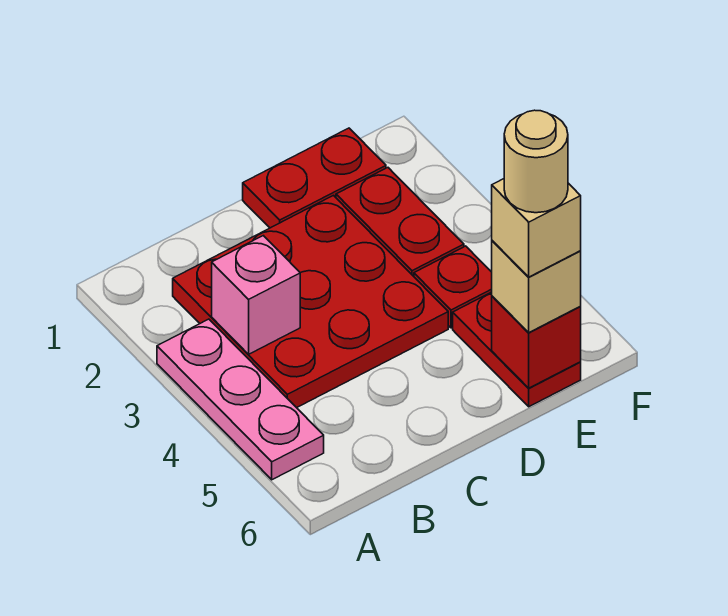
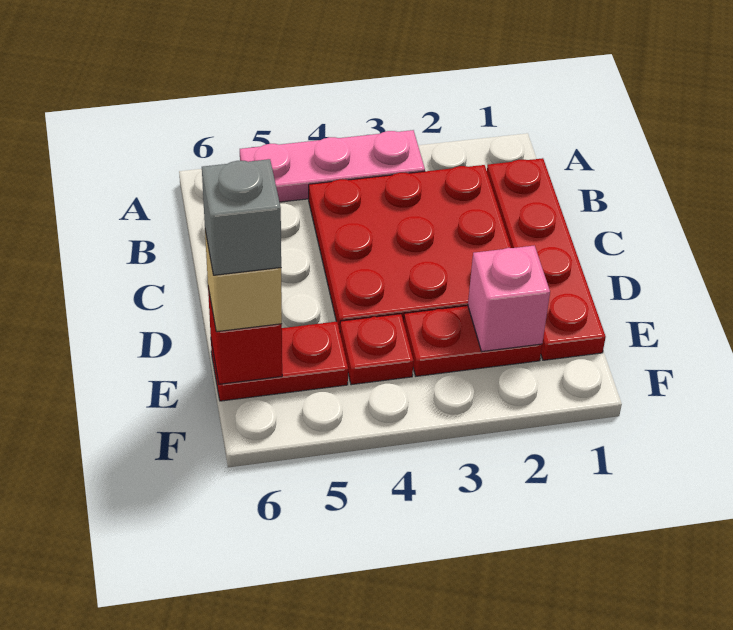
pink brick B3 level 2 -> pink brick E2 level 2
red plate D1:E1 level 1 -> red plate B1:E1 level 1
tan brick E6 level 4 -> grey brick E6 level 4
tan round brick E6 level 5 -> none

